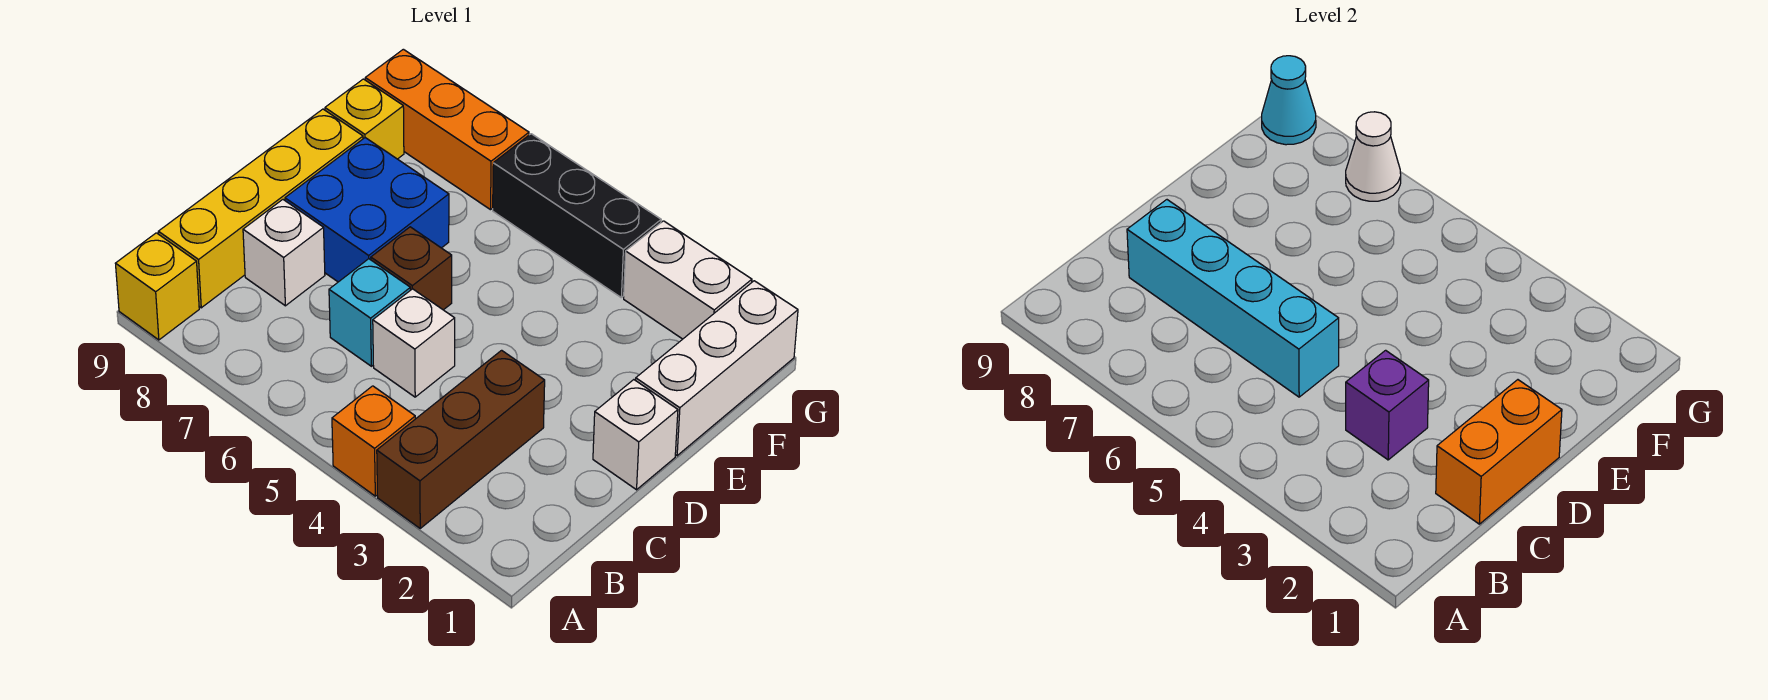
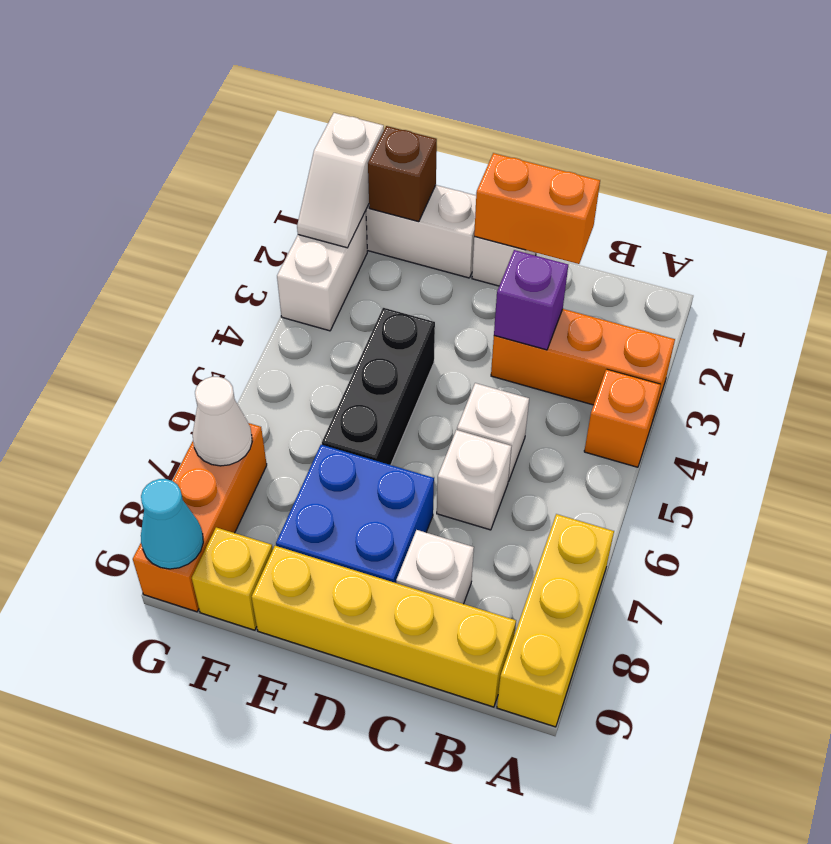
brown brick A3:C3 level 1 -> orange brick A3:C3 level 1
yellow brick A9 level 1 -> yellow brick A7:A9 level 1
cyan brick C5:C8 level 2 -> none
cyan brick C6 level 1 -> white brick C6 level 1
brown brick D6 level 1 -> brown brick F1 level 2
none -> white slope G1:G2 level 2 top 1
black brick G4:G6 level 1 -> black brick E4:E6 level 1

